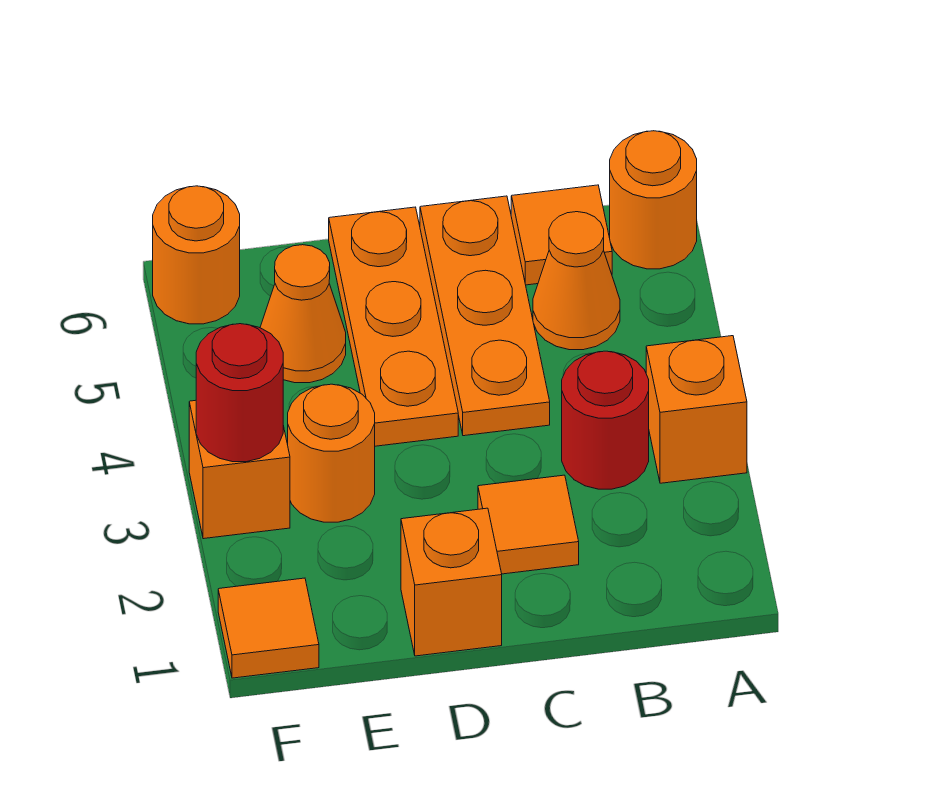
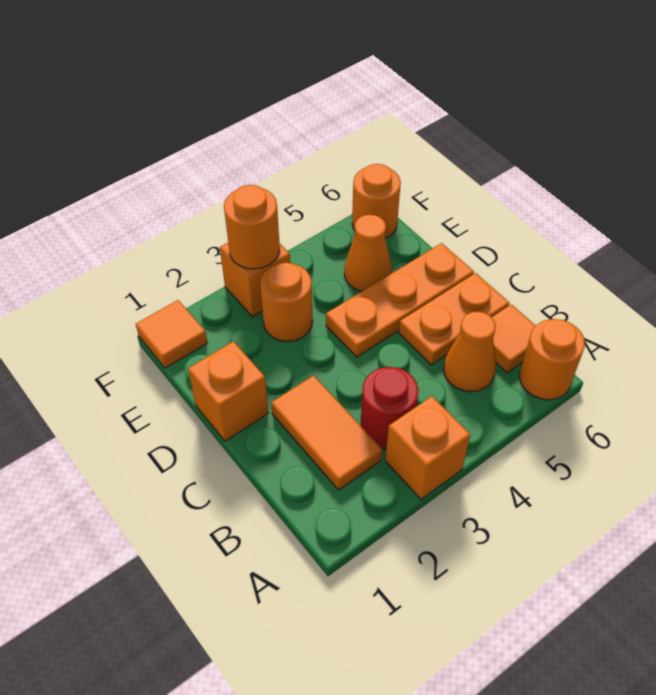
orange tile C2 level 1 -> orange tile B2:C2 level 1
orange plate C4:C6 level 1 -> orange plate C5:C6 level 1
red round brick F3 level 2 -> orange round brick F3 level 2

